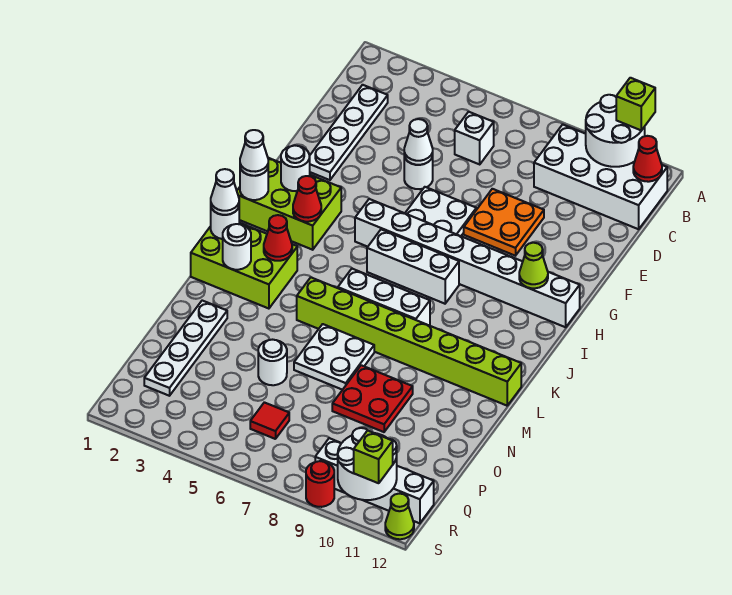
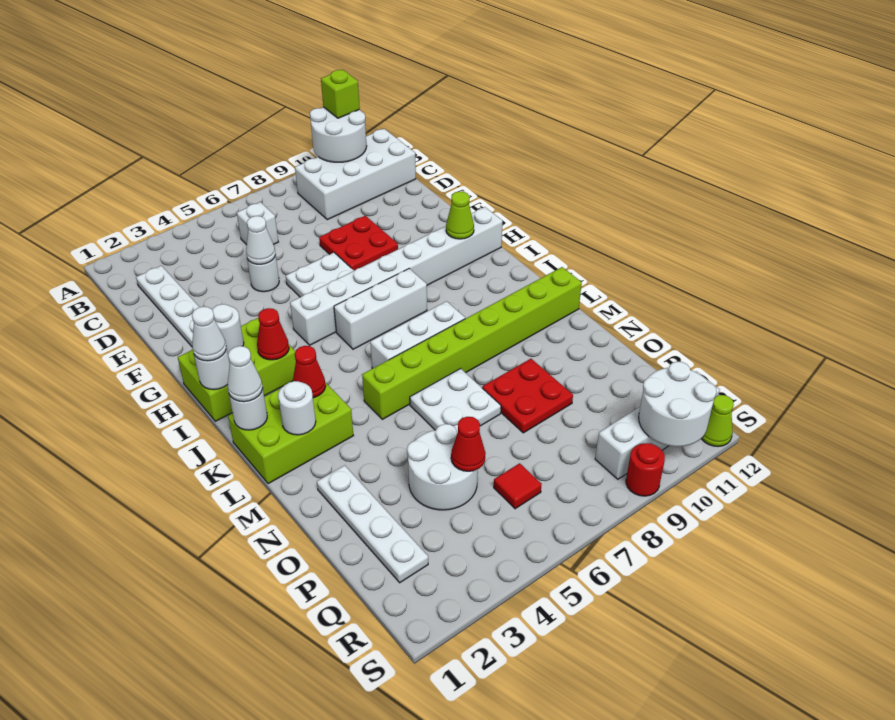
red cone B12 level 2 -> red cone P5 level 2
orange plate E8:F9 level 1 -> red plate E8:F9 level 1
white round brick O5 level 1 -> white round brick O4:P5 level 1
lime brick S11 level 3 -> none

